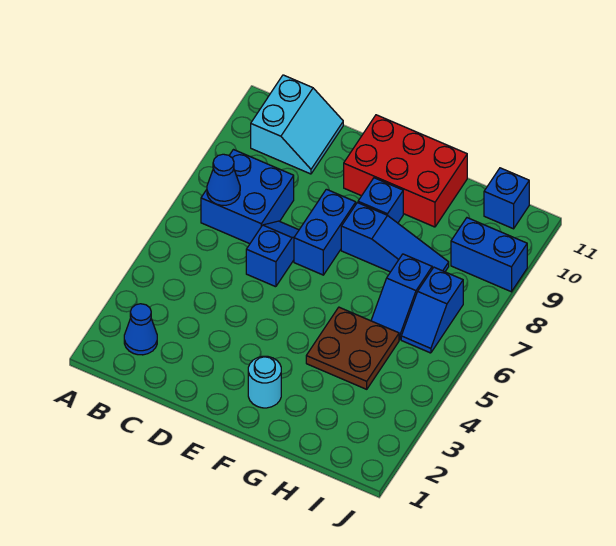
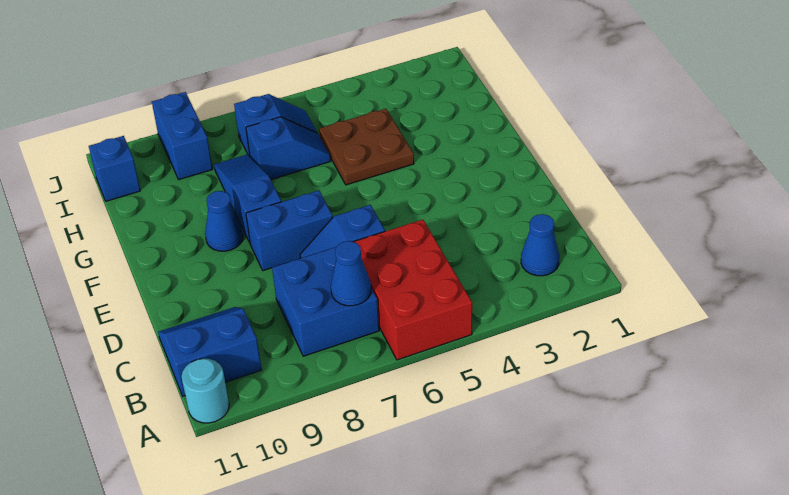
cyan slope B10:C11 level 1 top B -> blue slope B10:C11 level 1 top B
red brick E10:G11 level 1 -> red brick A5:C6 level 1
cyan round brick F2 level 1 -> cyan round brick A11 level 1
blue brick F9 level 1 -> blue cone F9 level 1

